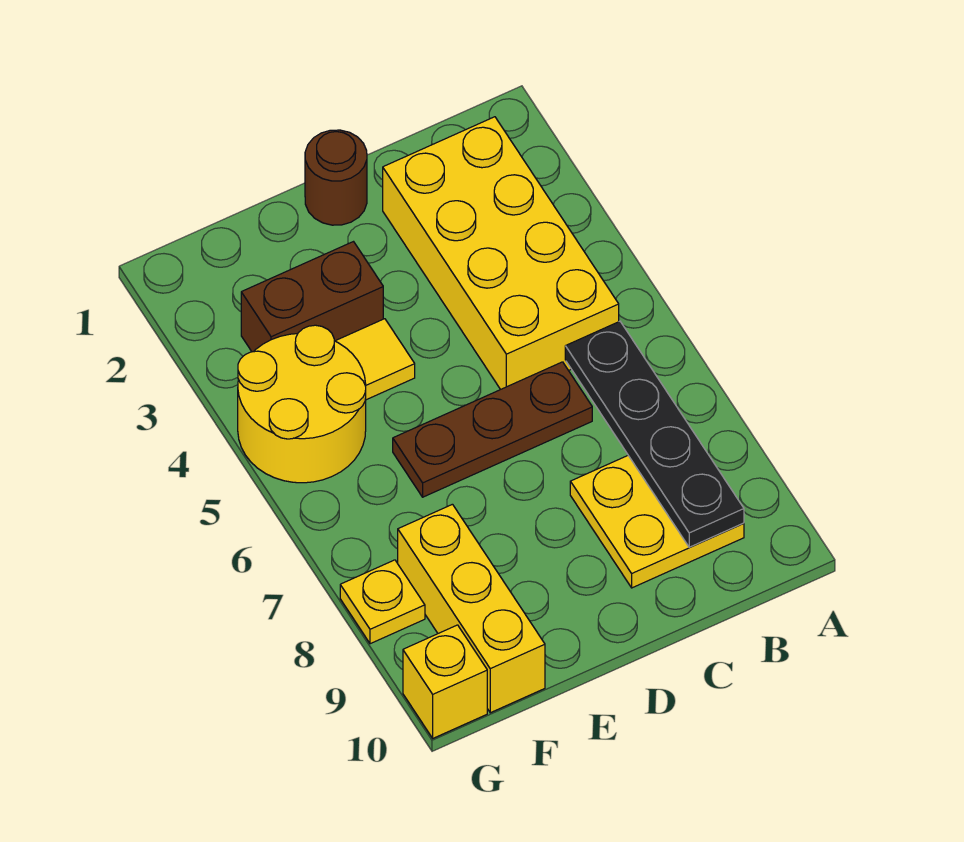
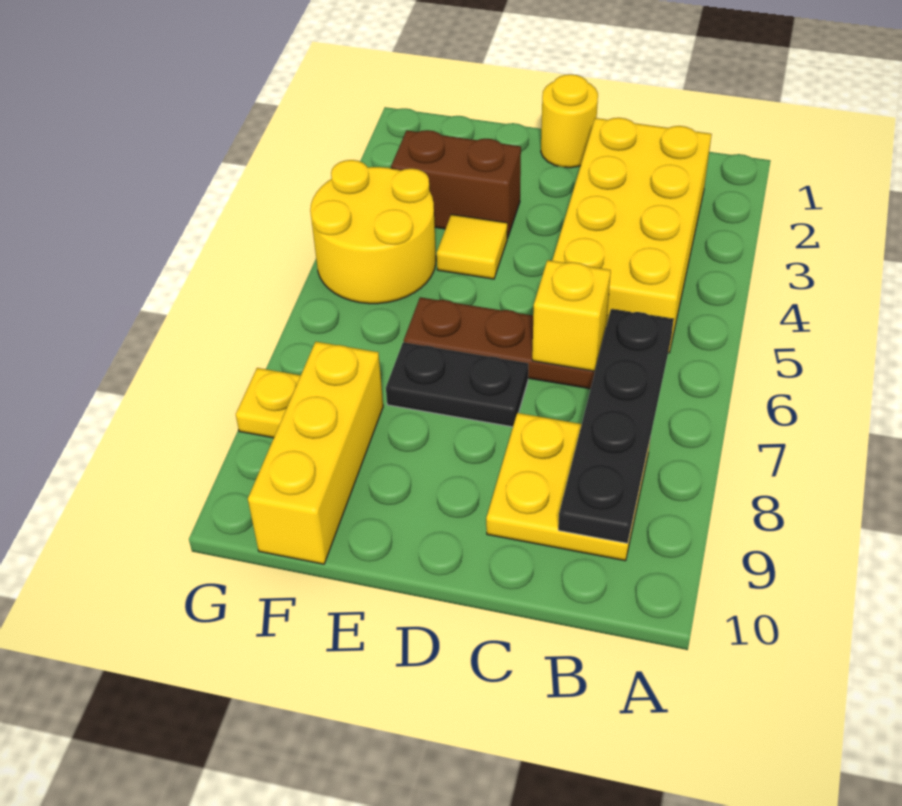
brown round brick D1 level 1 -> yellow round brick D1 level 1
none -> black plate D7:E7 level 1
yellow brick G10 level 1 -> yellow brick C6 level 2

